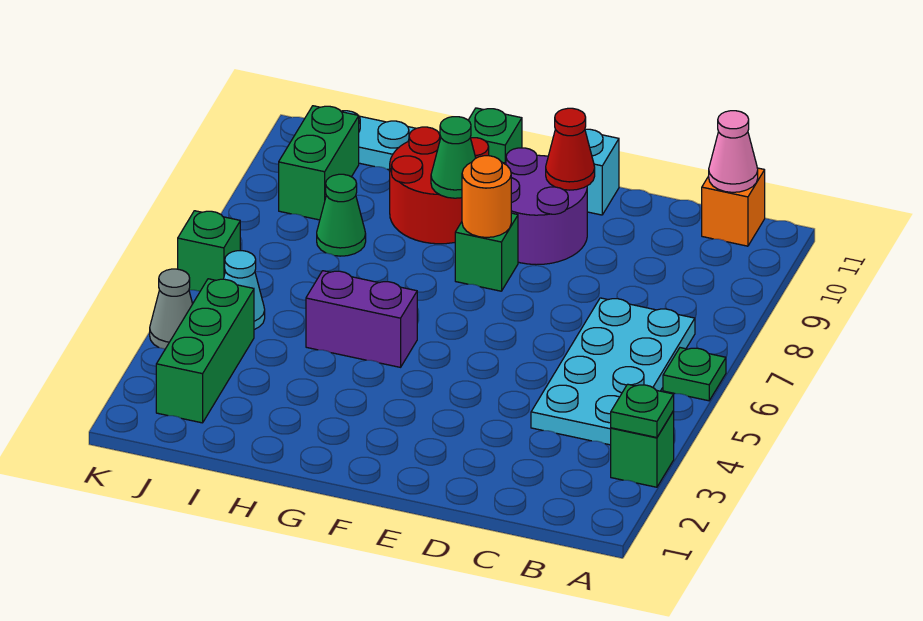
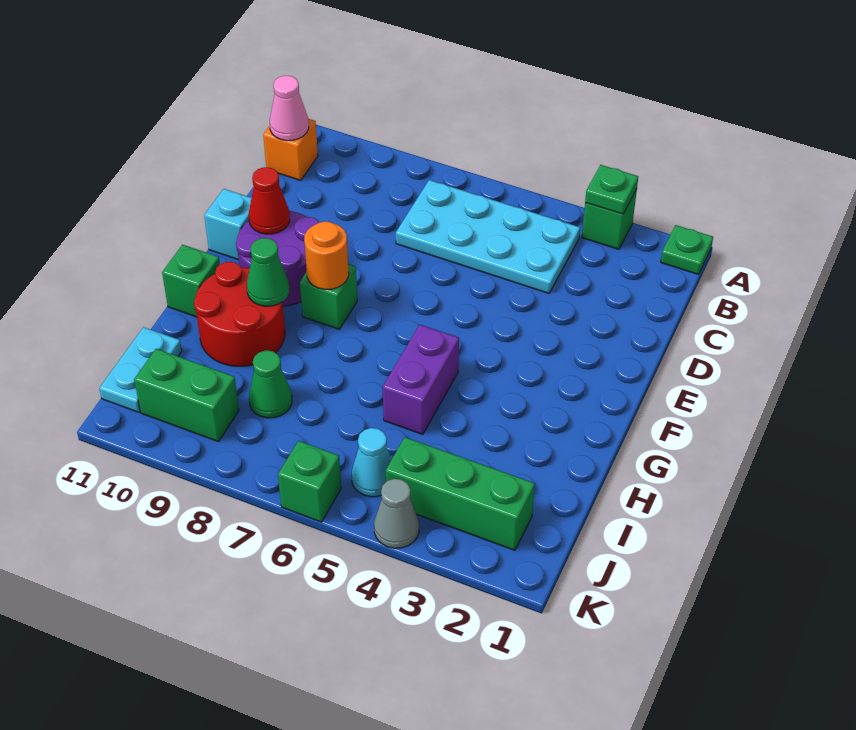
green plate A6 level 1 -> green plate A1 level 1

